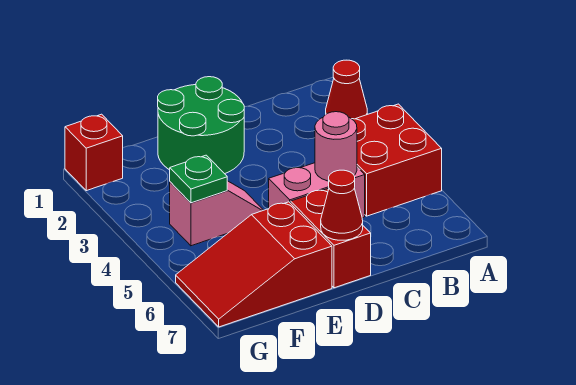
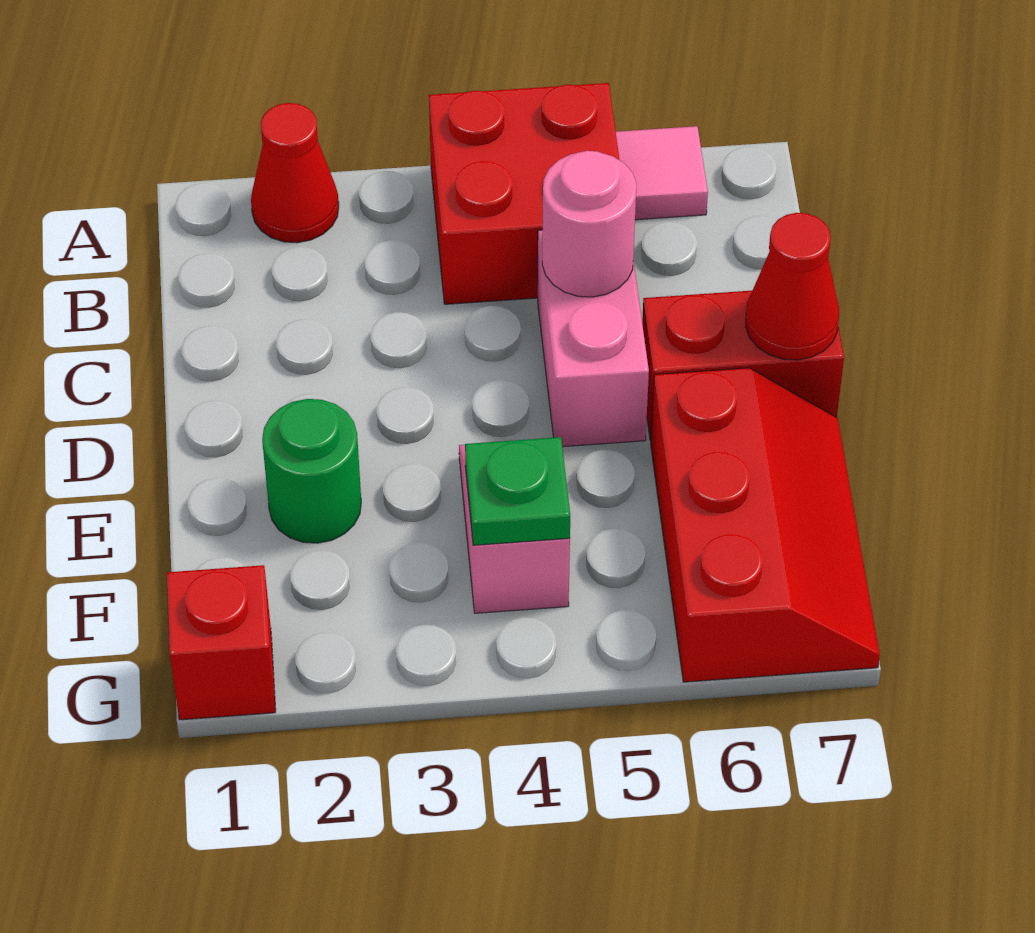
none -> pink tile A6 level 1
green round brick D1:E2 level 1 -> green round brick E2 level 1
red slope E6:G7 level 1 top E -> red slope E6:G7 level 1 top 6

